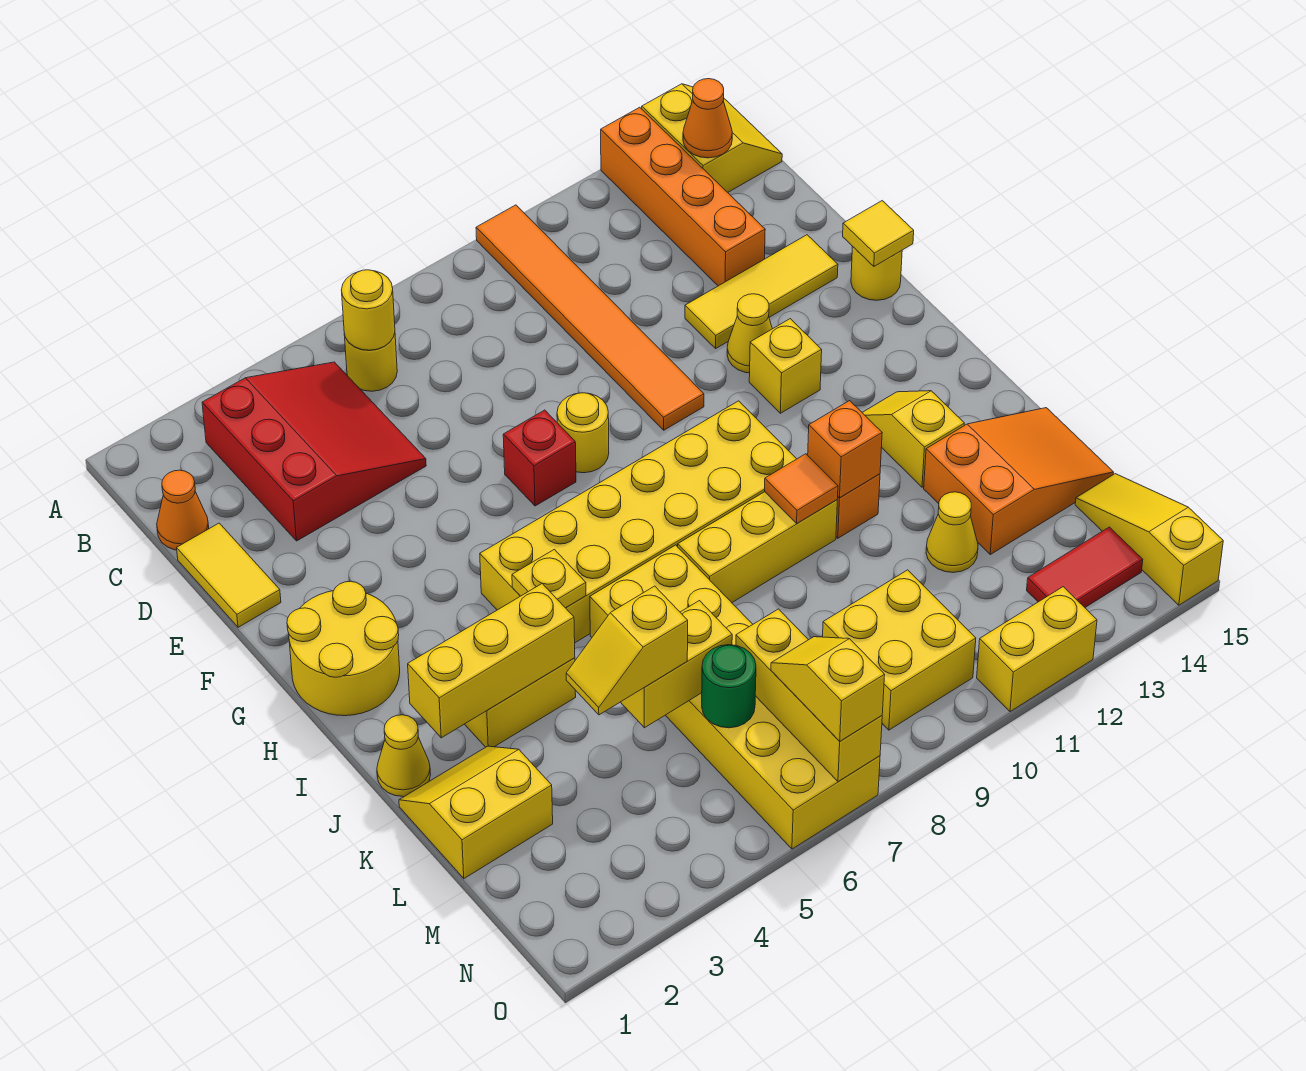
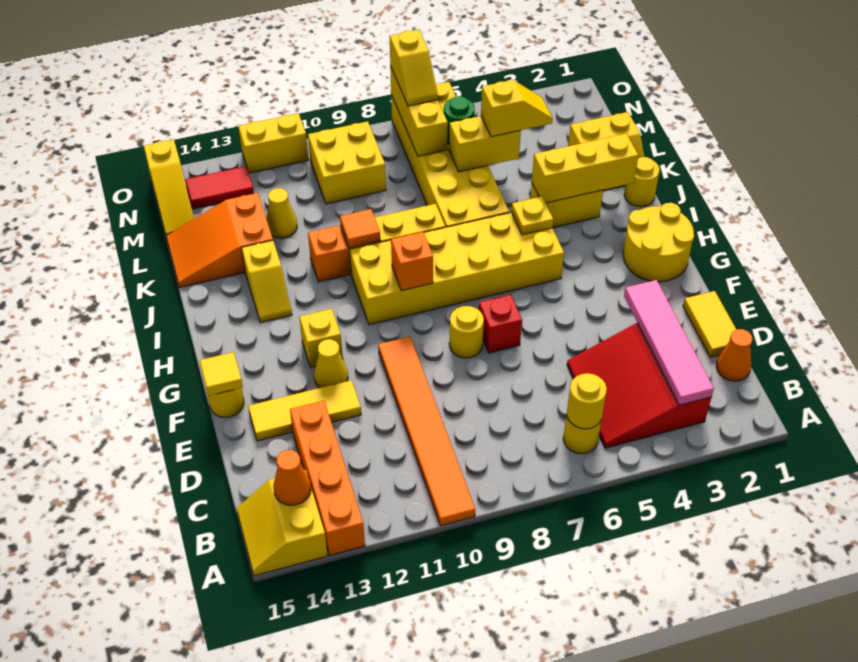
none -> pink tile B3:E3 level 2
yellow cone J1 level 1 -> yellow round brick J1 level 1
orange brick J11 level 2 -> orange brick H9 level 2

